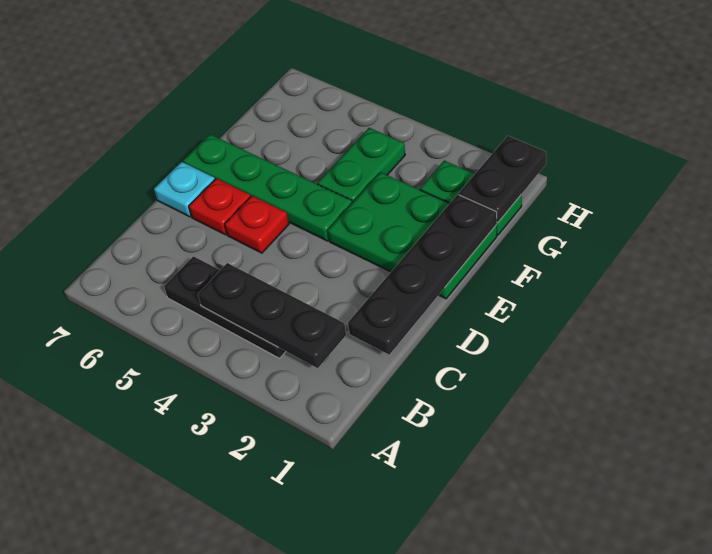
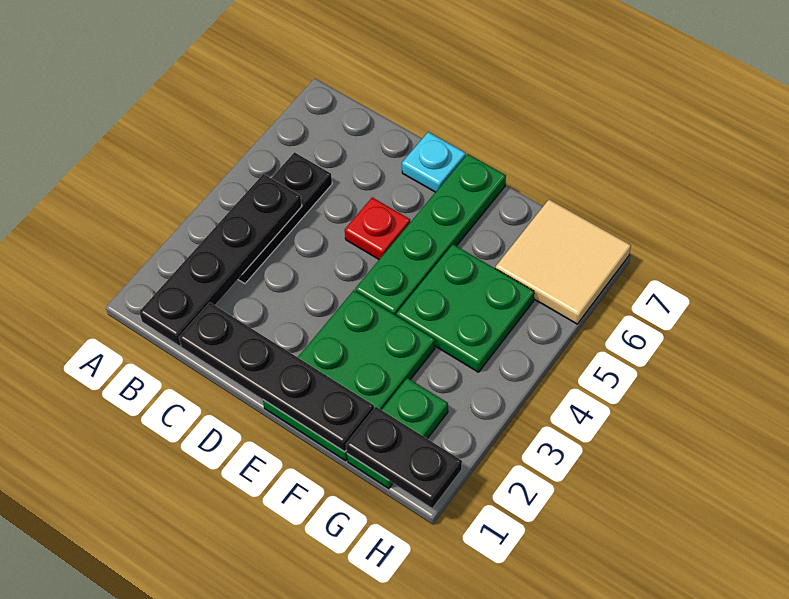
black plate B2:B4 level 2 -> black plate B1:B4 level 2
red plate D6 level 1 -> none
green plate F4:G4 level 1 -> green plate F4:G5 level 1
none -> tan tile G6:H7 level 1

